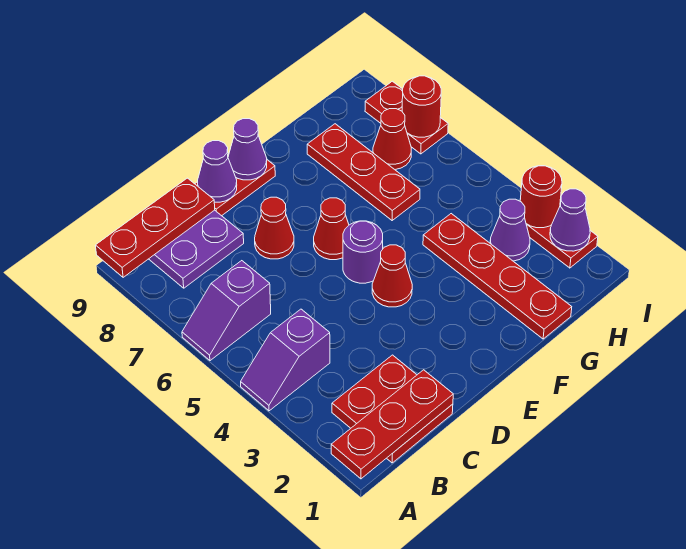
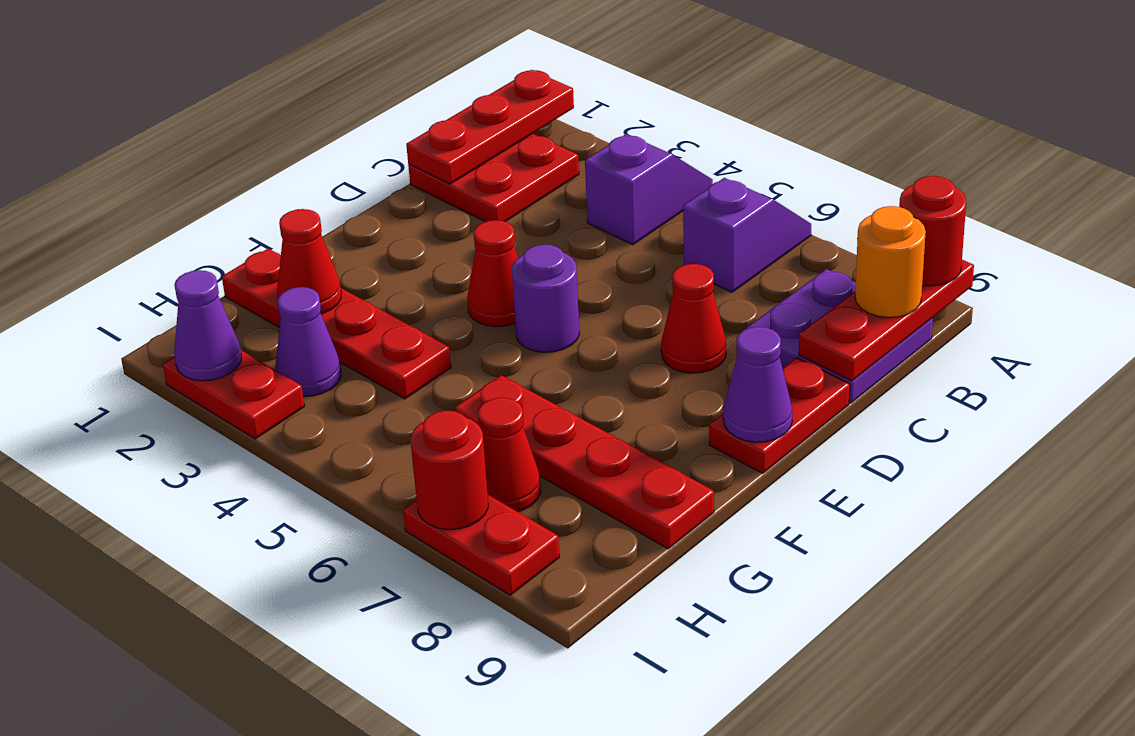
none -> orange round brick B9 level 3
purple cone D9 level 2 -> none
red cone E6 level 1 -> red cone G2 level 2
red plate G6:G8 level 1 -> red plate G6:G9 level 1
red round brick I3 level 2 -> red round brick A9 level 3

